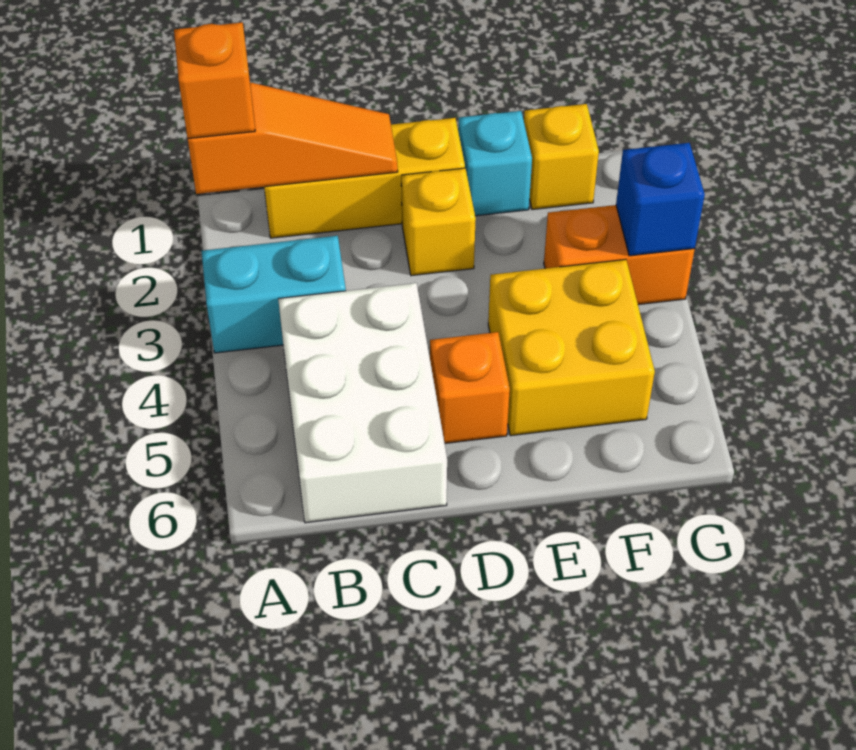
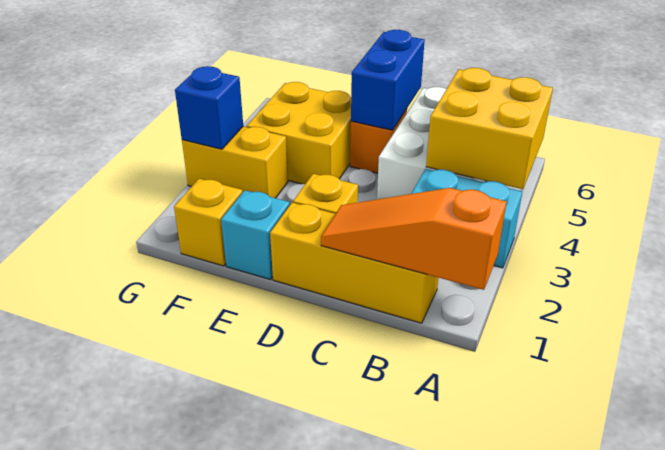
orange brick A1 level 3 -> none
none -> yellow brick A4:B5 level 2
none -> blue brick D5:D6 level 2
orange brick F3:G3 level 1 -> yellow brick F3:G3 level 1

